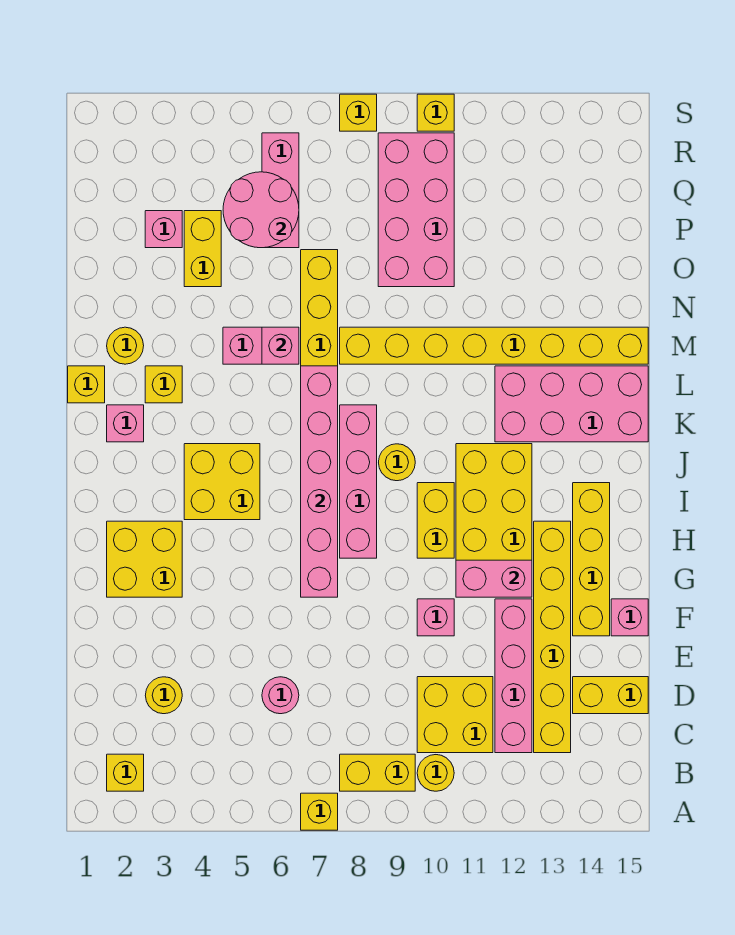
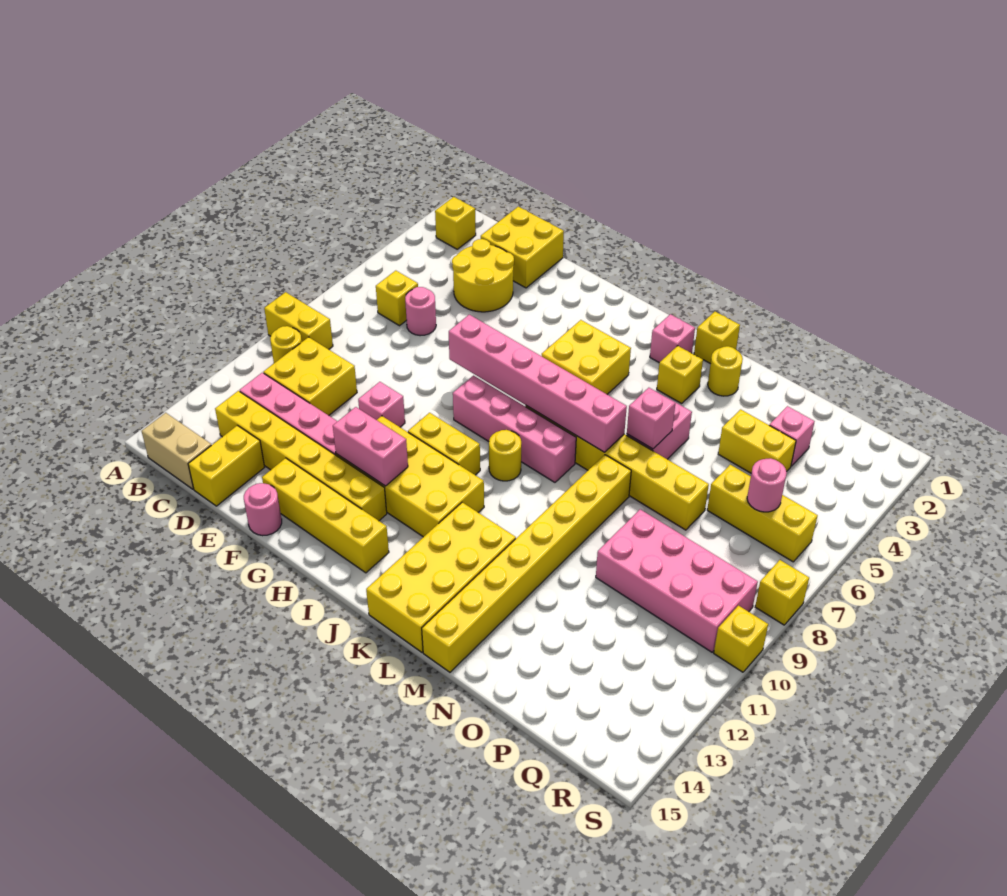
yellow brick A7 level 1 -> yellow brick C6 level 1
yellow brick B8:B9 level 1 -> yellow brick A9:B9 level 1
none -> tan brick B15:C15 level 1
yellow round brick D3 level 1 -> yellow round brick D3:E4 level 1
pink brick F15 level 1 -> pink round brick F15 level 1
yellow brick G2:H3 level 1 -> yellow brick D1:E2 level 1
pink brick G11:G12 level 2 -> pink brick G12:H12 level 2
pink brick K12:L15 level 1 -> yellow brick K12:L15 level 1
pink round brick P5:Q6 level 2 -> pink round brick Q6 level 2
pink brick P6:R6 level 1 -> yellow brick P6:R6 level 1

